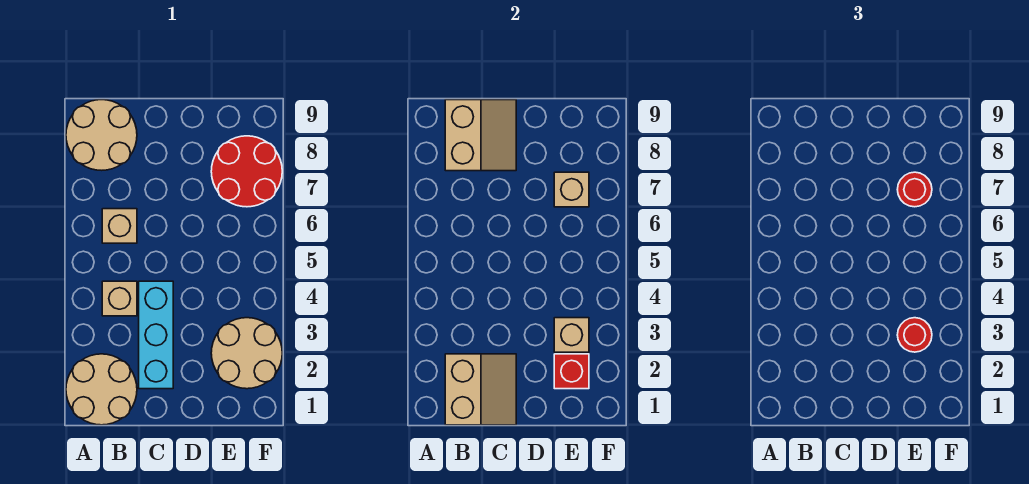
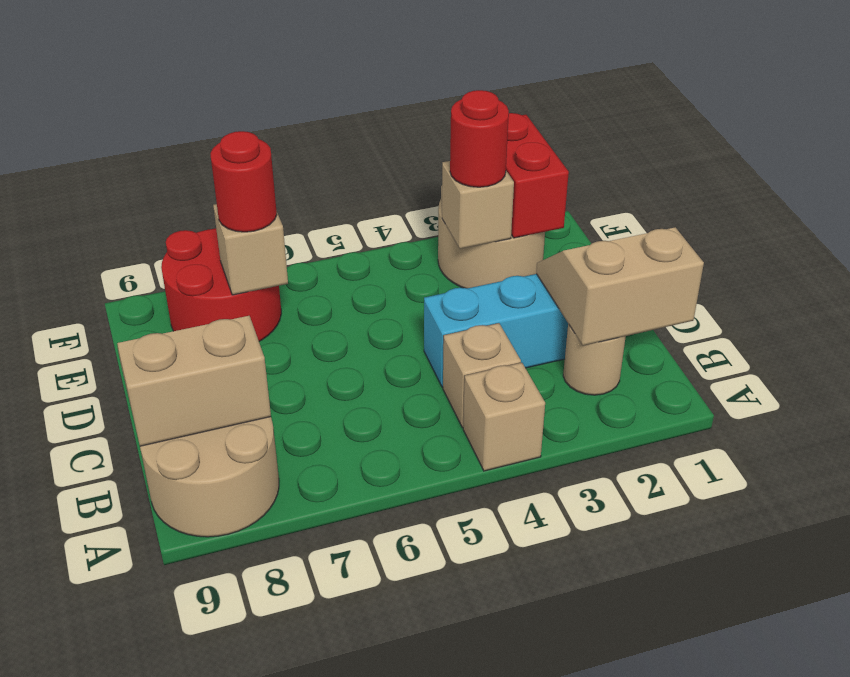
tan round brick A1:B2 level 1 -> tan round brick B2 level 1
tan brick B6 level 1 -> tan brick A4 level 1
red brick E2 level 2 -> red brick E2:F2 level 2

